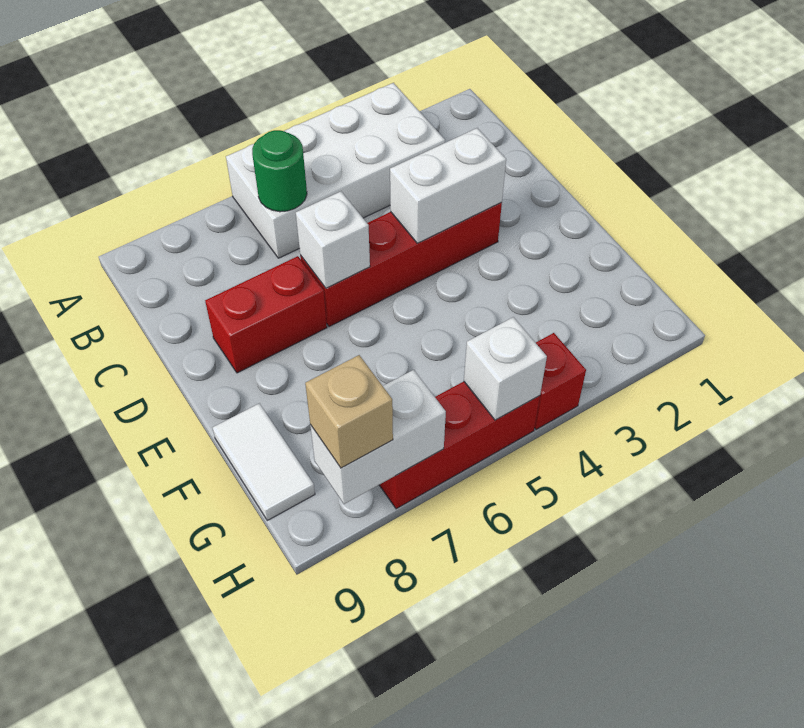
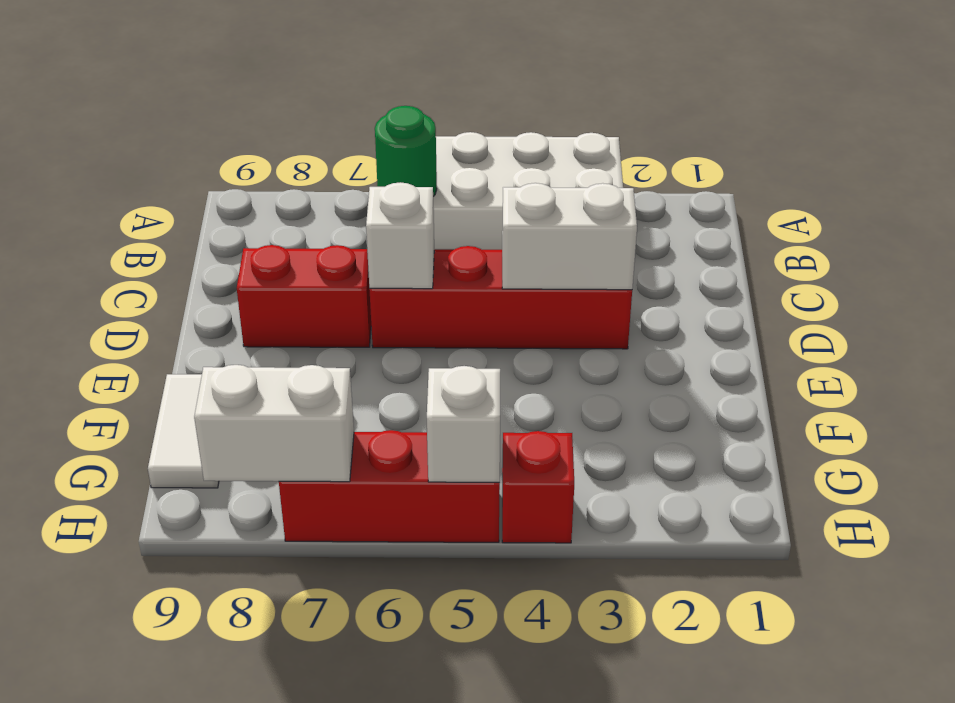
tan brick H8 level 3 -> none

